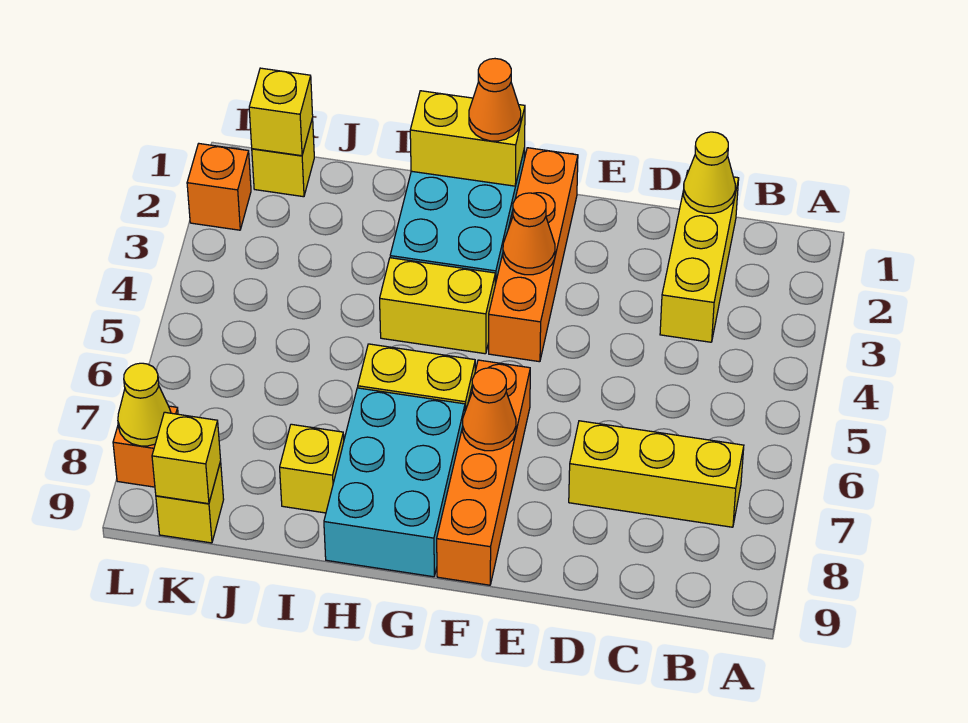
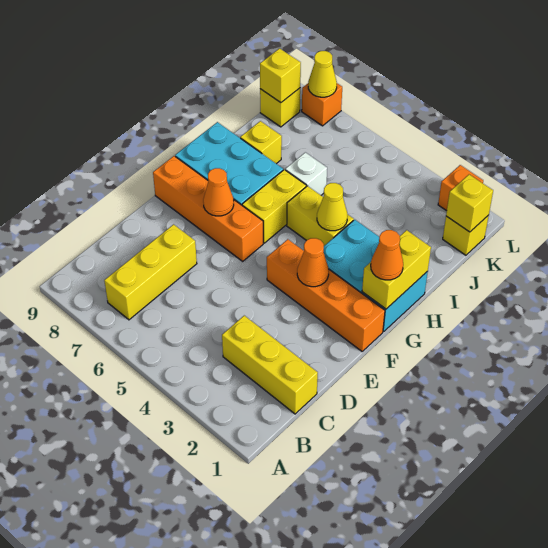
yellow cone C1 level 2 -> yellow cone H4 level 2
yellow brick G4:H4 level 1 -> yellow brick H4:H5 level 1
none -> white brick I6 level 1

